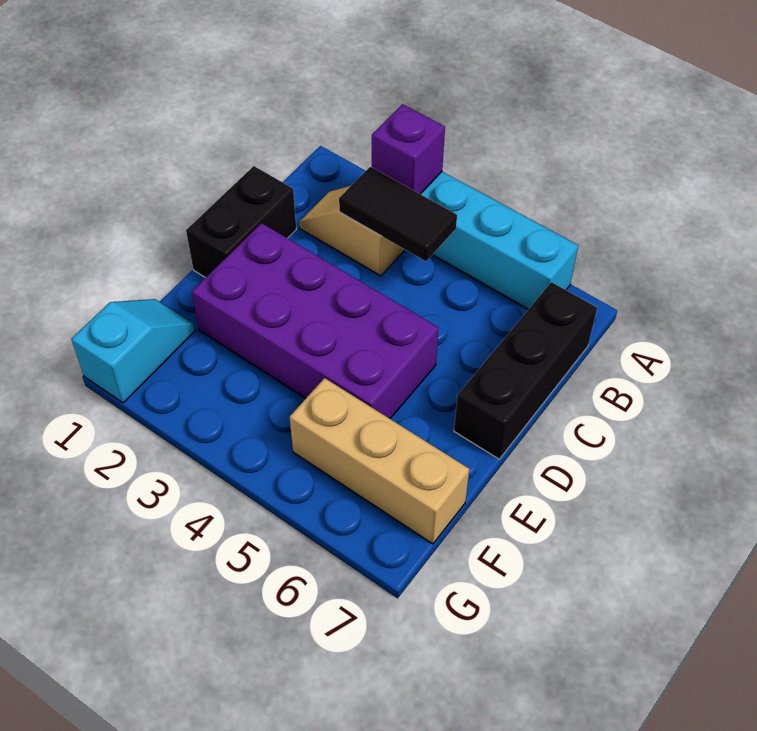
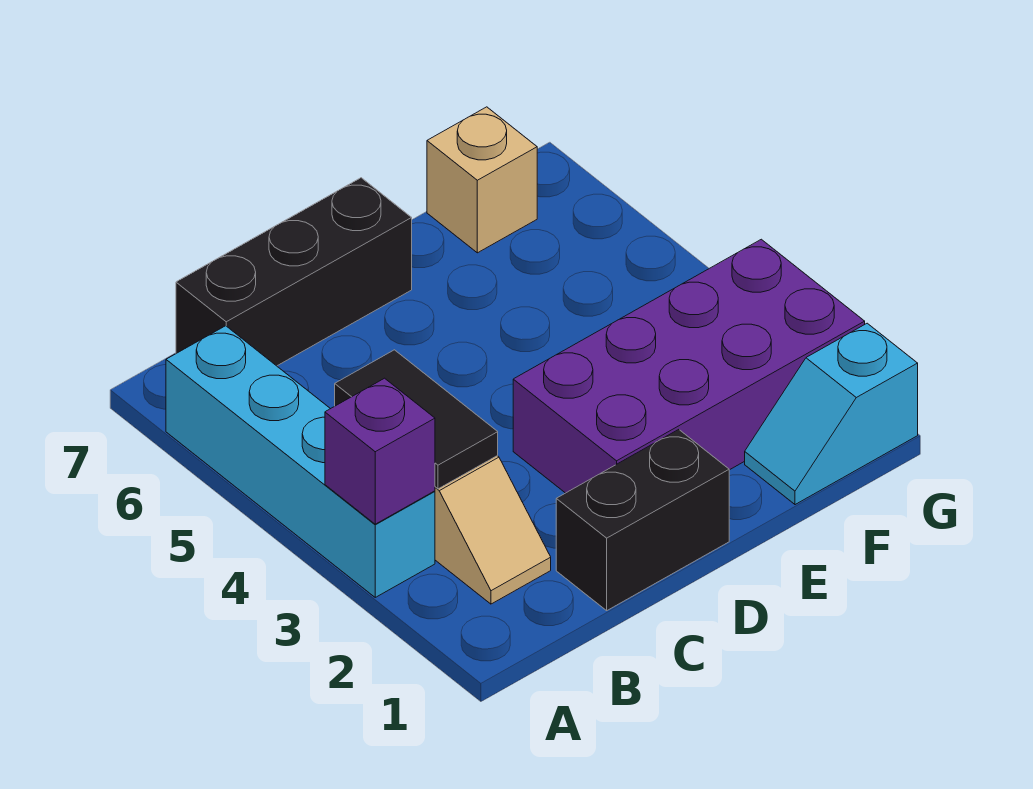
purple brick D2:E5 level 1 -> purple brick D2:G3 level 1
tan brick F5:F7 level 1 -> tan brick F7 level 1

